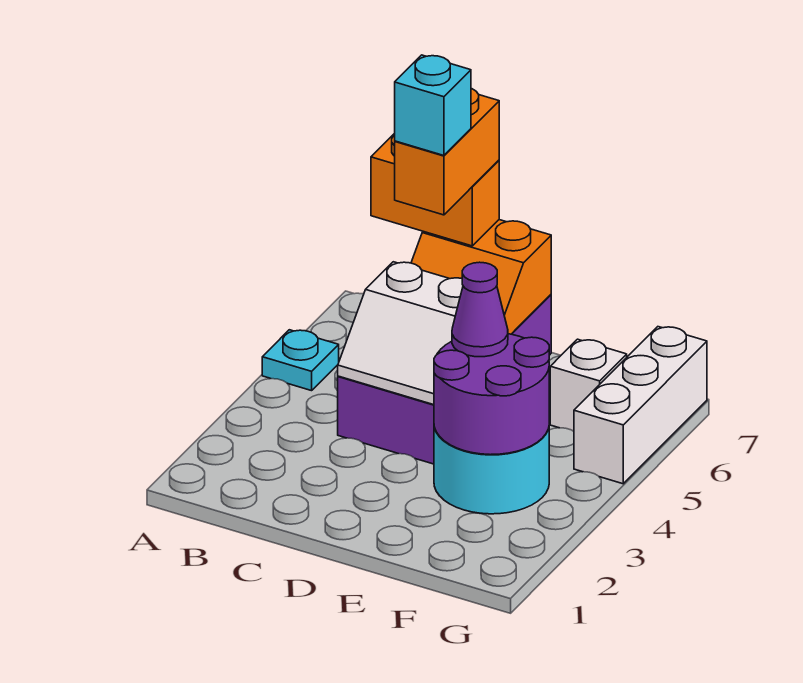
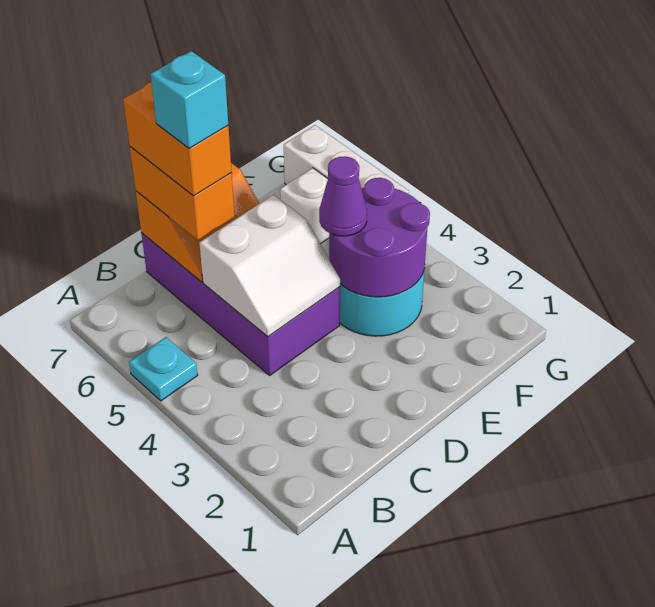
orange brick B7:C7 level 3 -> orange brick C6:C7 level 3

